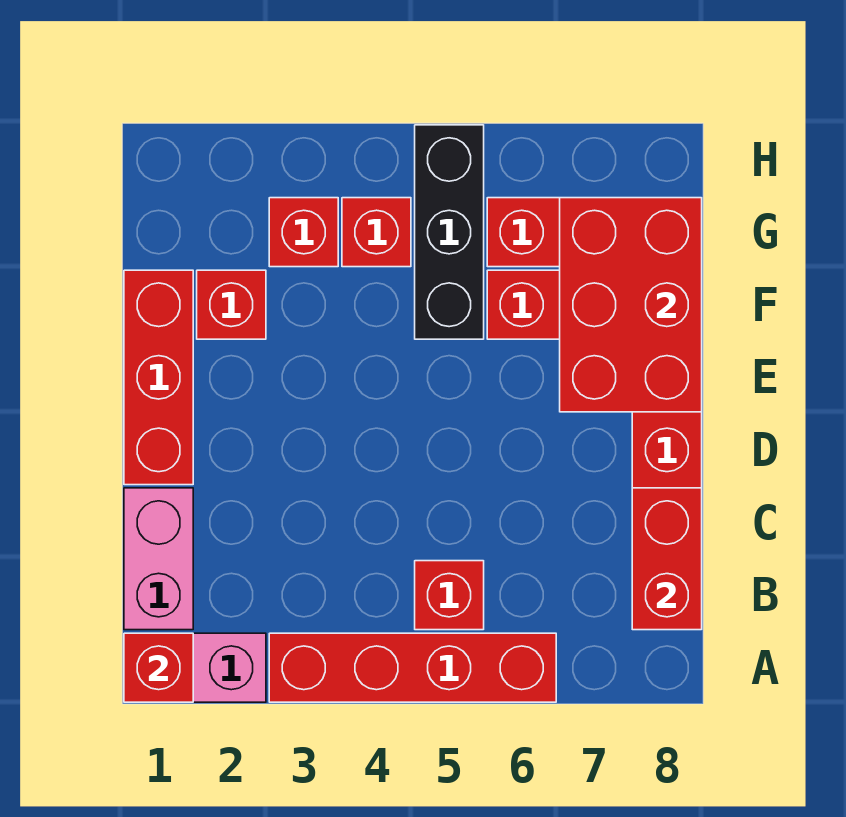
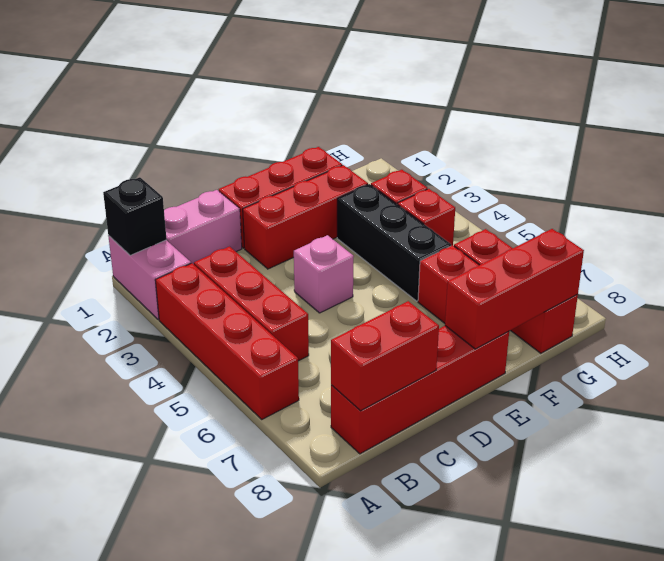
red brick A1 level 2 -> black brick A1 level 2
red brick B5 level 1 -> red brick B3:B5 level 1
none -> pink brick D4 level 1
red brick E7:G8 level 2 -> red brick E8:G8 level 2
red brick F2 level 1 -> red brick D2:F2 level 1
black brick F5:H5 level 1 -> black brick F3:F5 level 1

